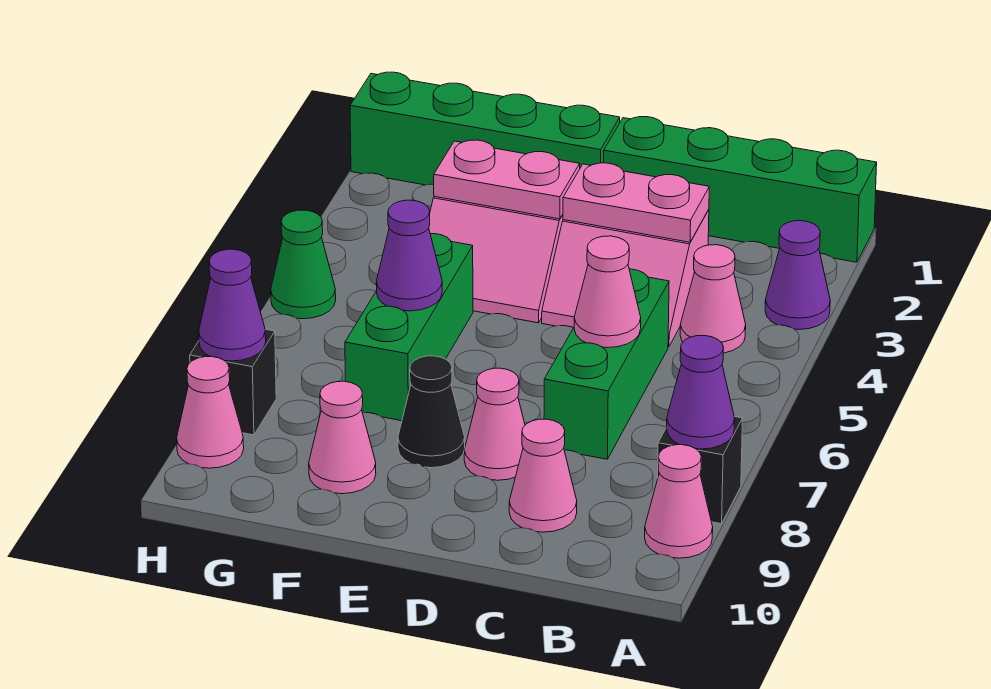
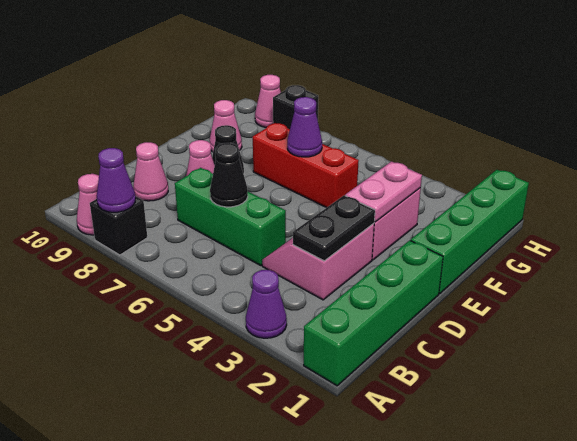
pink cone B4 level 1 -> none
pink plate C3:D3 level 2 -> black plate C3:D3 level 2
pink cone C6 level 2 -> black cone C6 level 2
green brick F5:F7 level 1 -> red brick F5:F7 level 1
green cone H5 level 1 -> none
purple cone H8 level 2 -> none

